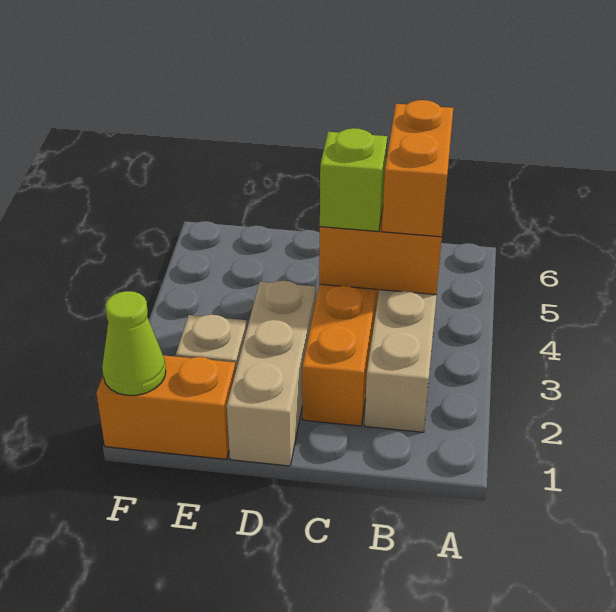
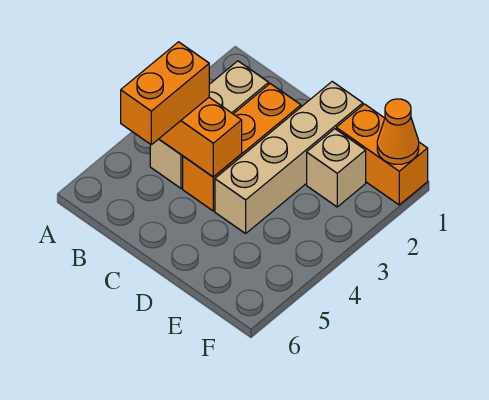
lime brick C4 level 3 -> none
tan brick D1:D3 level 1 -> tan brick D1:D4 level 1
lime cone F1 level 2 -> orange cone F1 level 2

